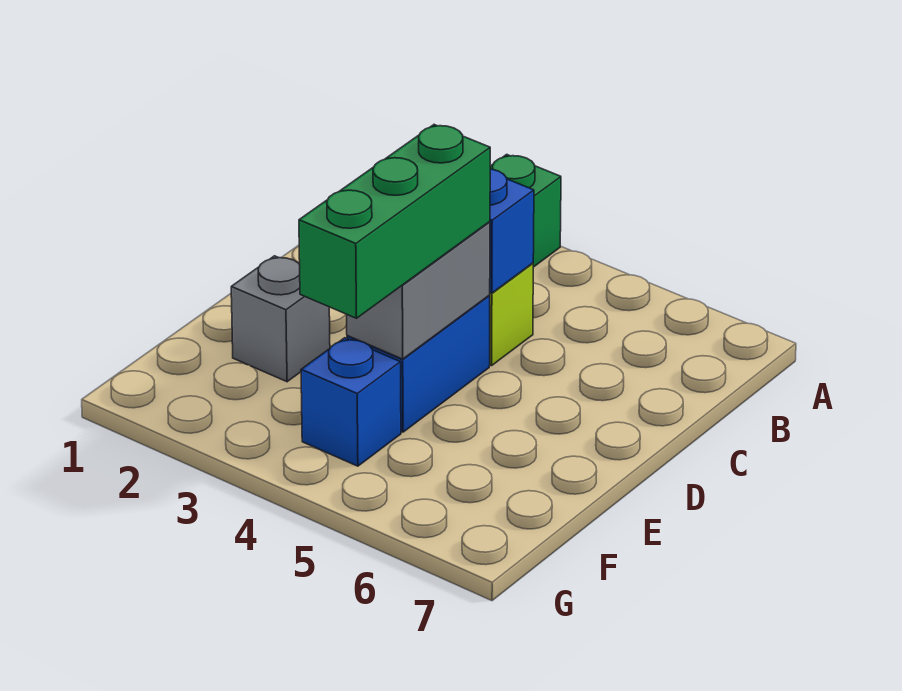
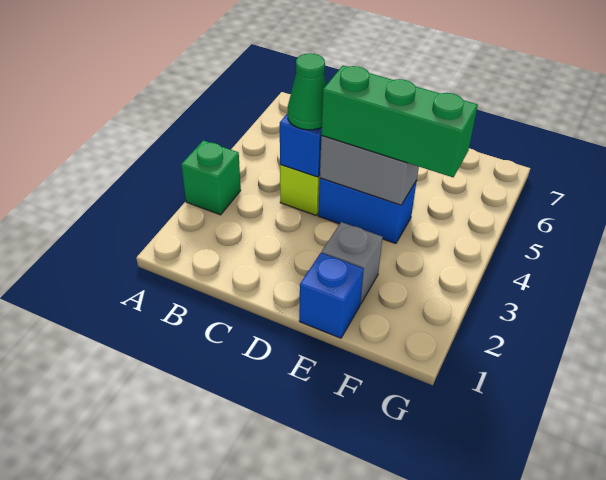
none -> green cone C4 level 3
blue brick F4 level 1 -> blue brick E1 level 1

